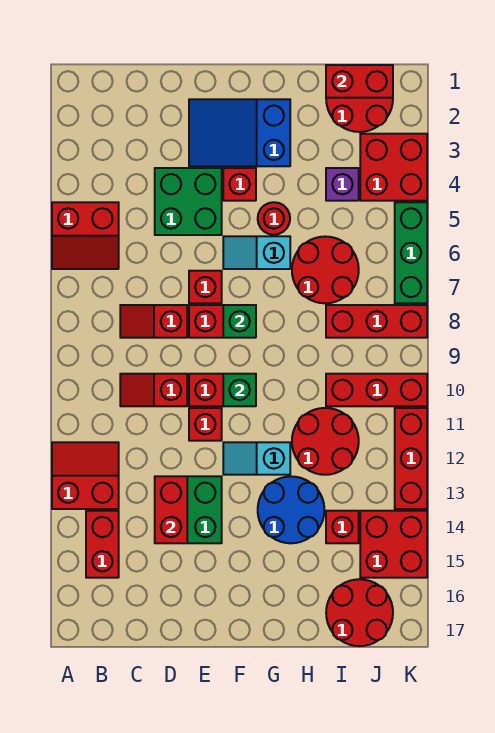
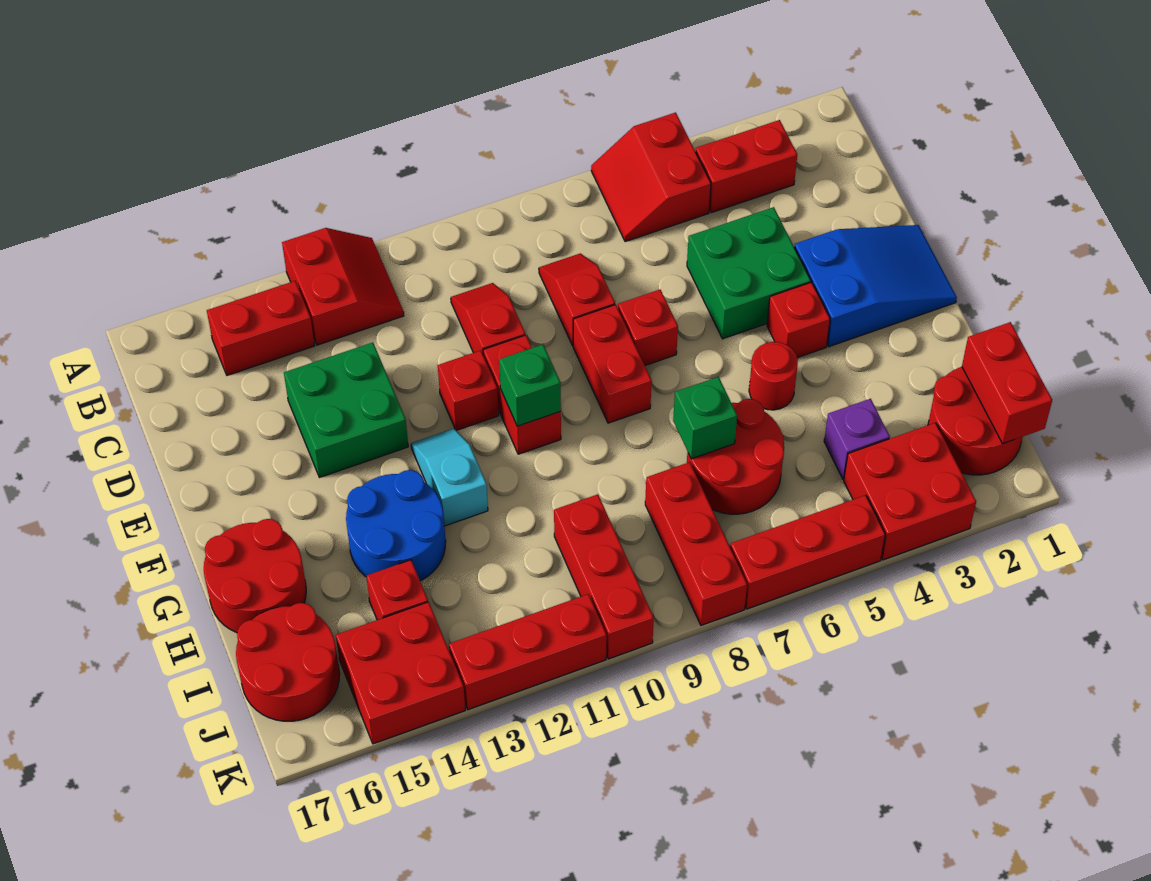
red brick D13:D14 level 2 -> red brick B3:B4 level 1
blue slope E2:G3 level 1 top G -> blue slope E1:F3 level 1 top 3
cyan slope F6:G6 level 1 top G -> none
green brick F8 level 2 -> green brick H7 level 2
red round brick H11:I12 level 1 -> red round brick G16:H17 level 1
green brick K5:K7 level 1 -> red brick K5:K7 level 1

